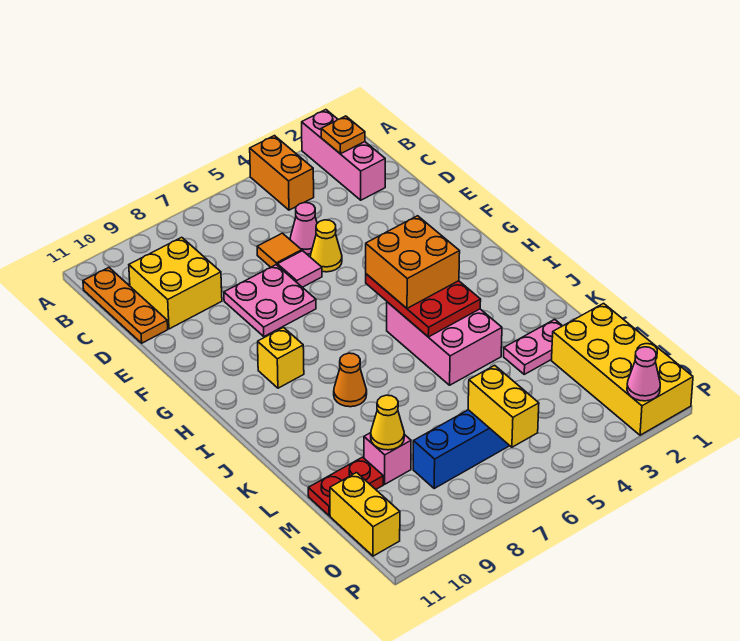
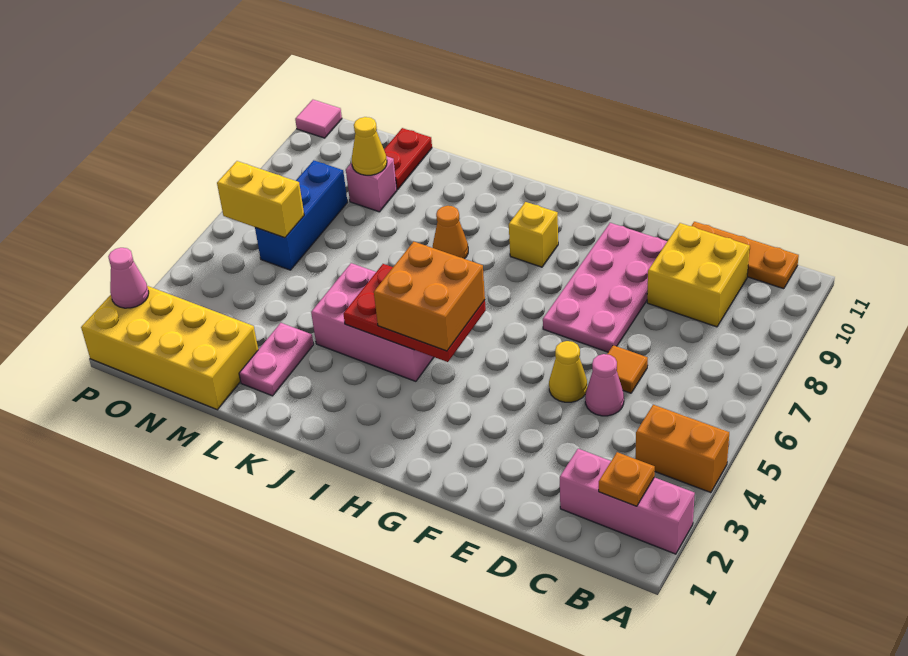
pink tile E6 level 1 -> pink tile P11 level 1
pink plate E7:F8 level 1 -> pink plate E7:F10 level 1
yellow brick N11:O11 level 1 -> none

